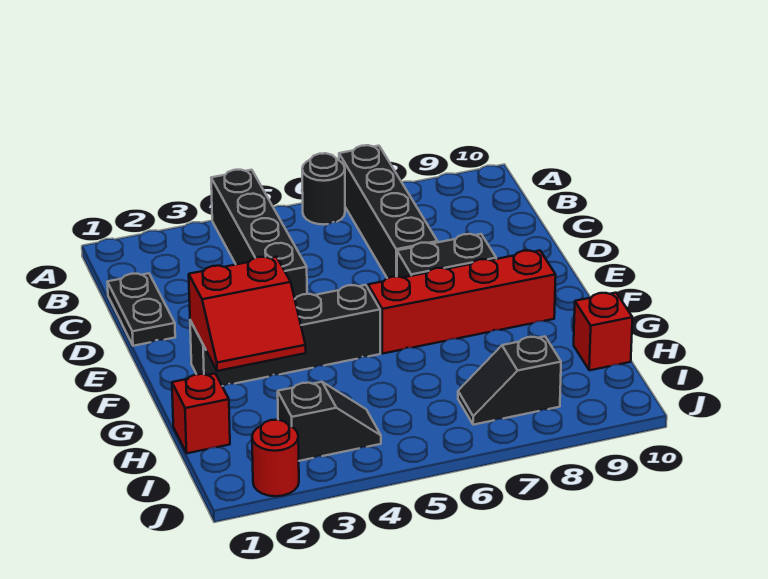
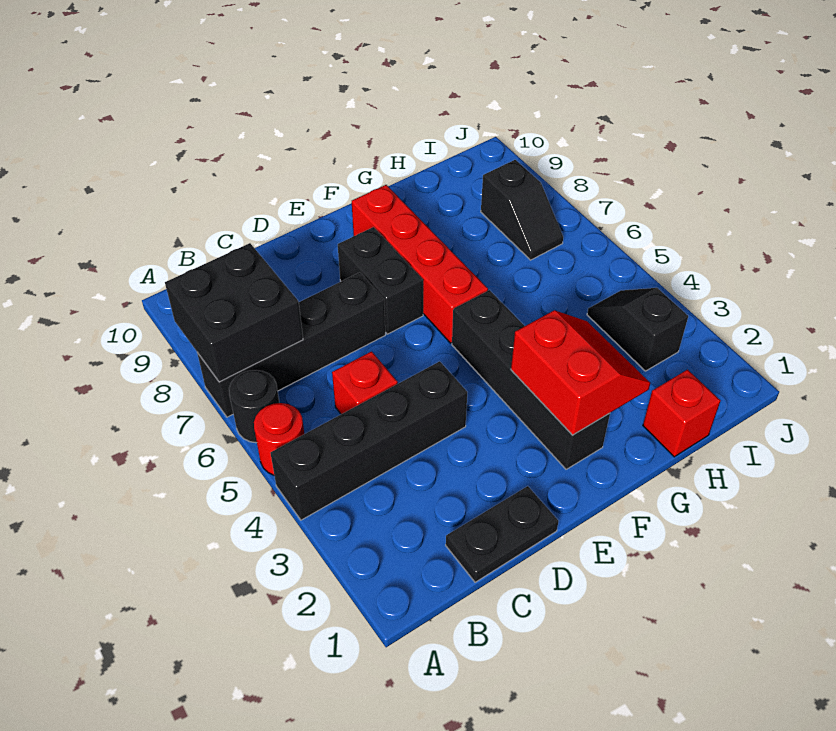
none -> black brick A7:B8 level 2
red brick H10 level 1 -> red brick C5 level 1
red round brick J2 level 1 -> red round brick A5 level 1

